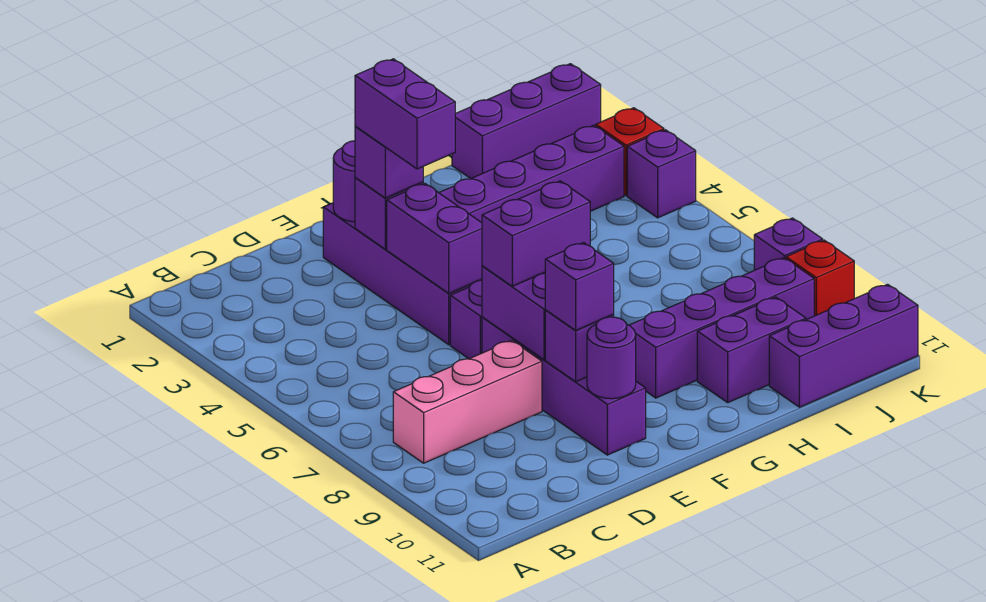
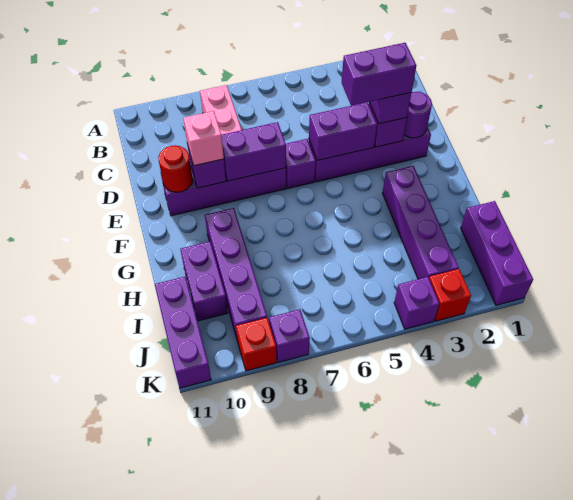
purple brick E7:F7 level 3 -> none
purple brick E9 level 3 -> pink brick E9 level 3
purple round brick E10 level 2 -> red round brick E10 level 2

